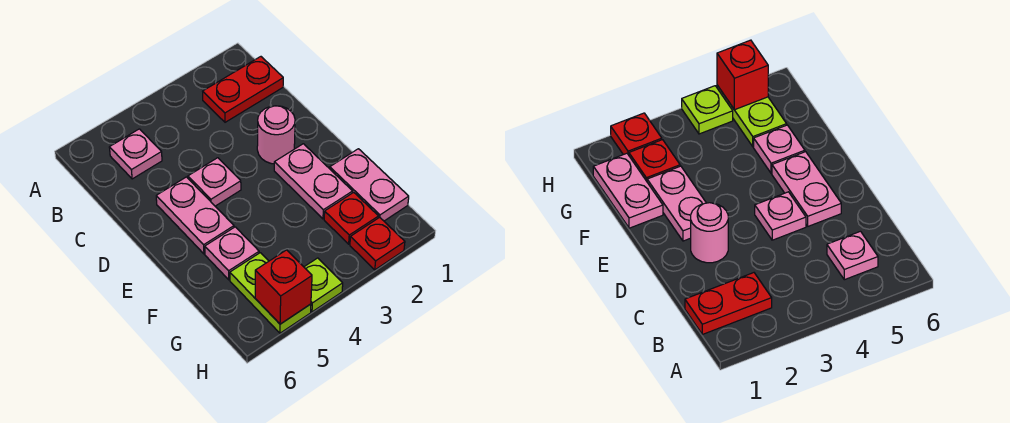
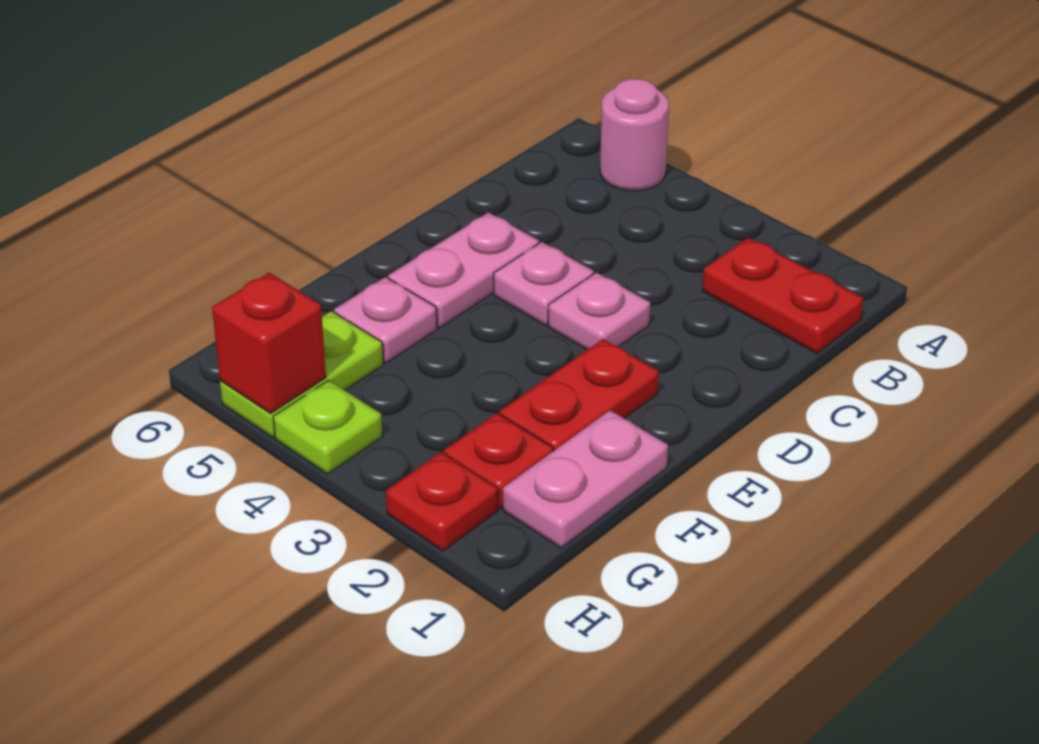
pink plate B5 level 1 -> pink plate D3 level 1
pink round brick D2 level 1 -> pink round brick A5 level 1
pink plate E2:F2 level 1 -> red plate E2:F2 level 1

